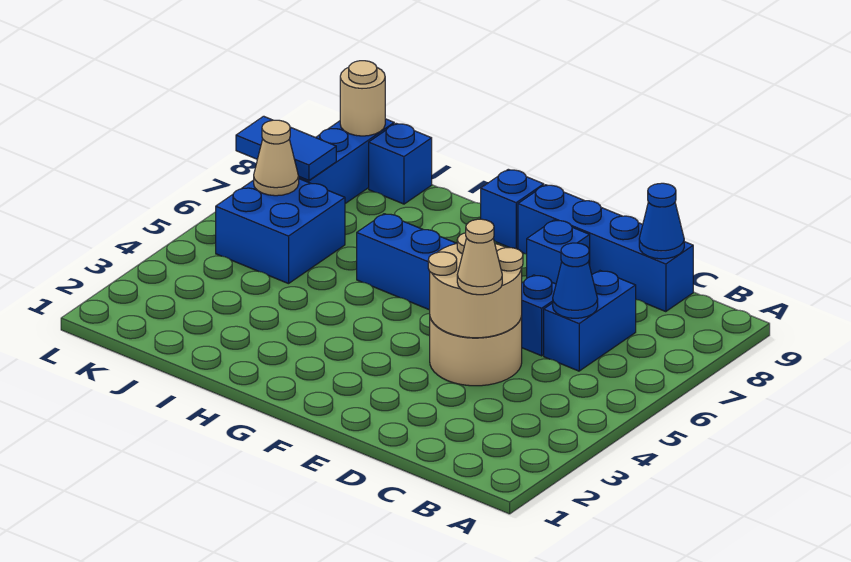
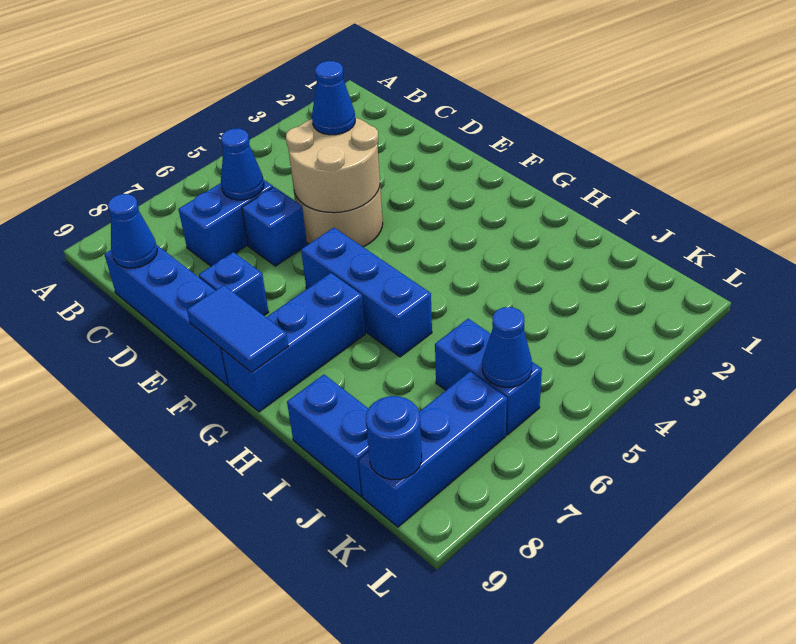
tan cone D4 level 3 -> blue cone D4 level 3
blue brick G9 level 1 -> blue brick G7:G9 level 1
blue brick J5:K6 level 1 -> blue brick J6:K6 level 1
blue brick J9 level 1 -> blue brick I9:J9 level 1
tan cone K6 level 2 -> blue cone K6 level 2
blue tile K7:L7 level 2 -> blue tile F9:G9 level 2
tan round brick K9 level 2 -> blue round brick K9 level 2

